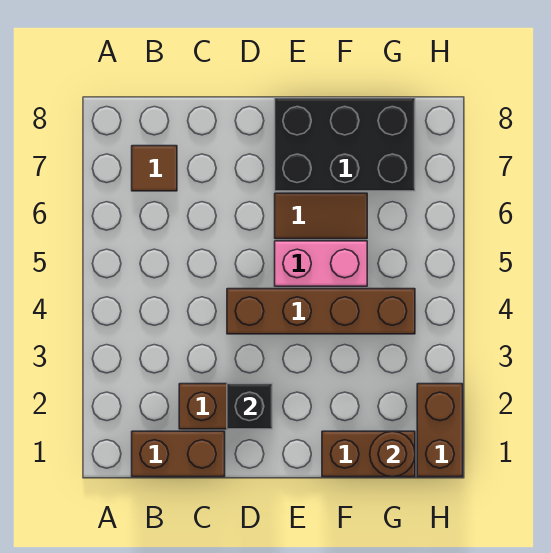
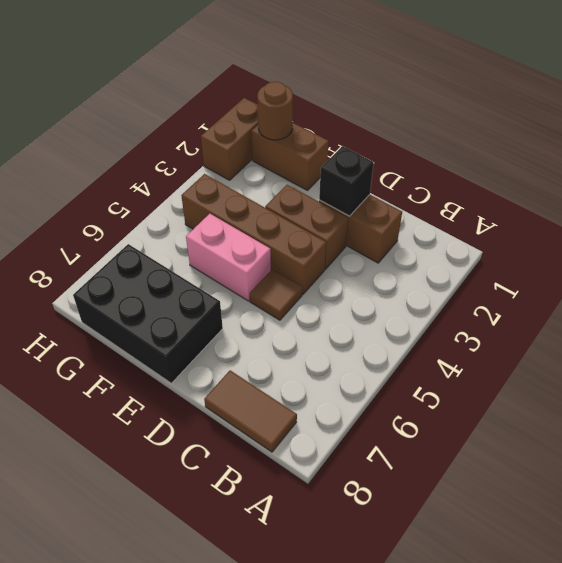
brown brick B1:C1 level 1 -> brown brick D3:E3 level 1
brown tile B7 level 1 -> brown tile D5 level 1
brown tile E6:F6 level 1 -> brown tile B8:C8 level 1

